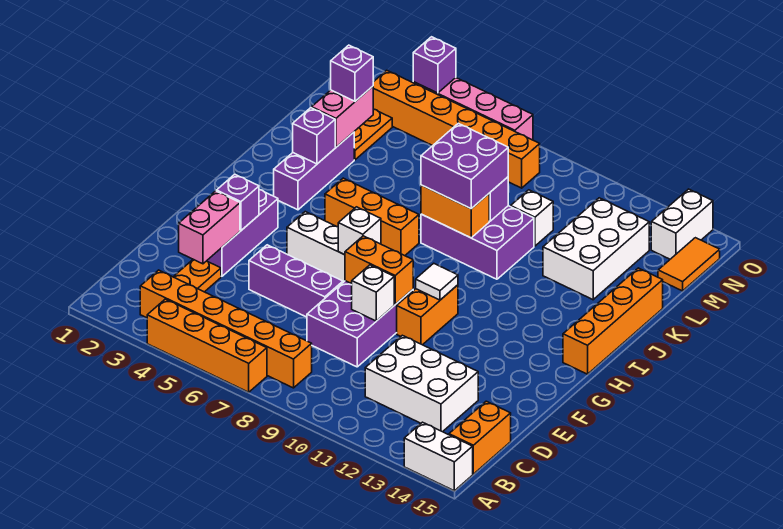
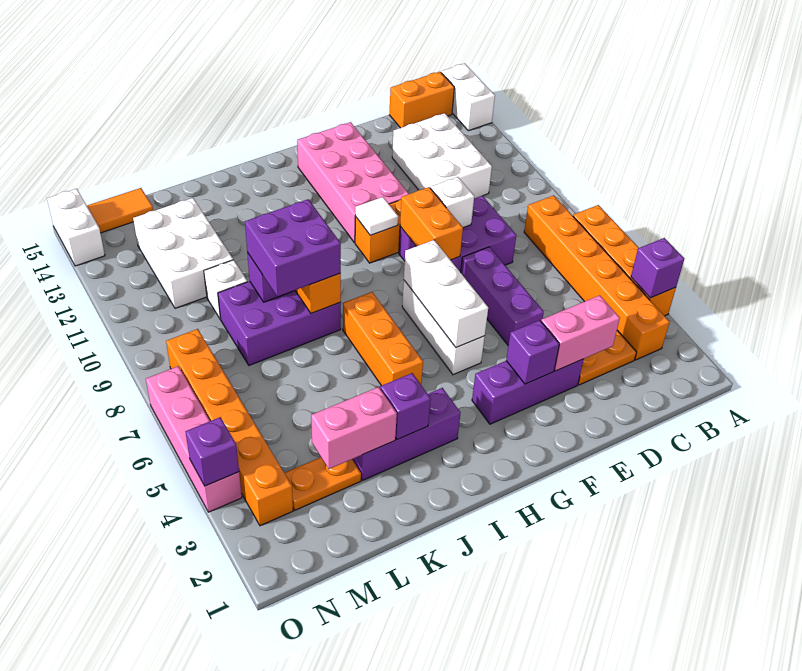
none -> pink brick F11:G14 level 1
white brick G7 level 2 -> white brick G5:G7 level 2
orange brick H15:K15 level 1 -> none
purple brick J8:K10 level 1 -> purple brick J8:L9 level 1
white brick K12:M13 level 1 -> white brick L11:M13 level 1
purple brick L3 level 3 -> purple brick A4 level 2
white brick N14:O14 level 1 -> white brick O14:O15 level 1

